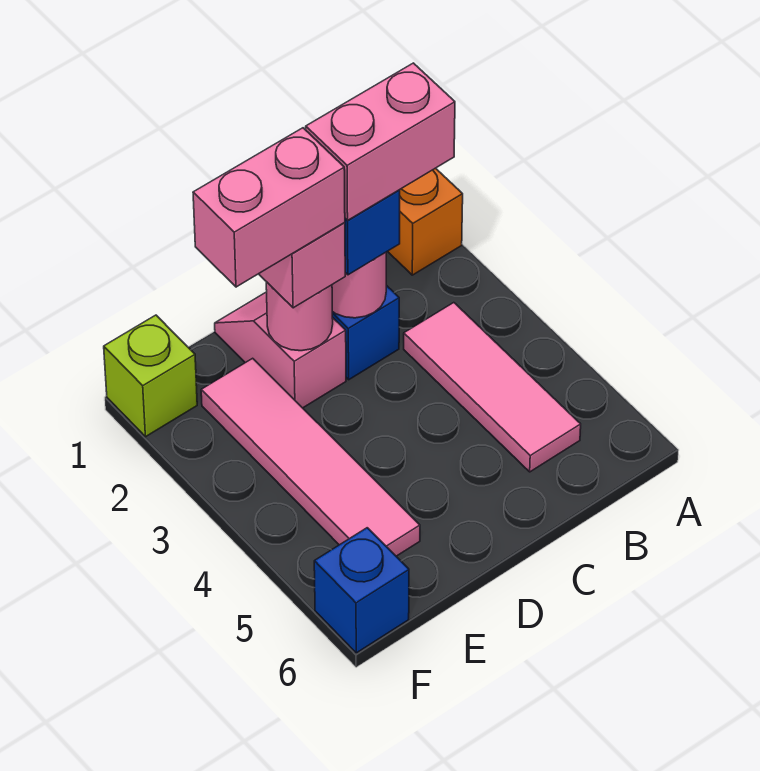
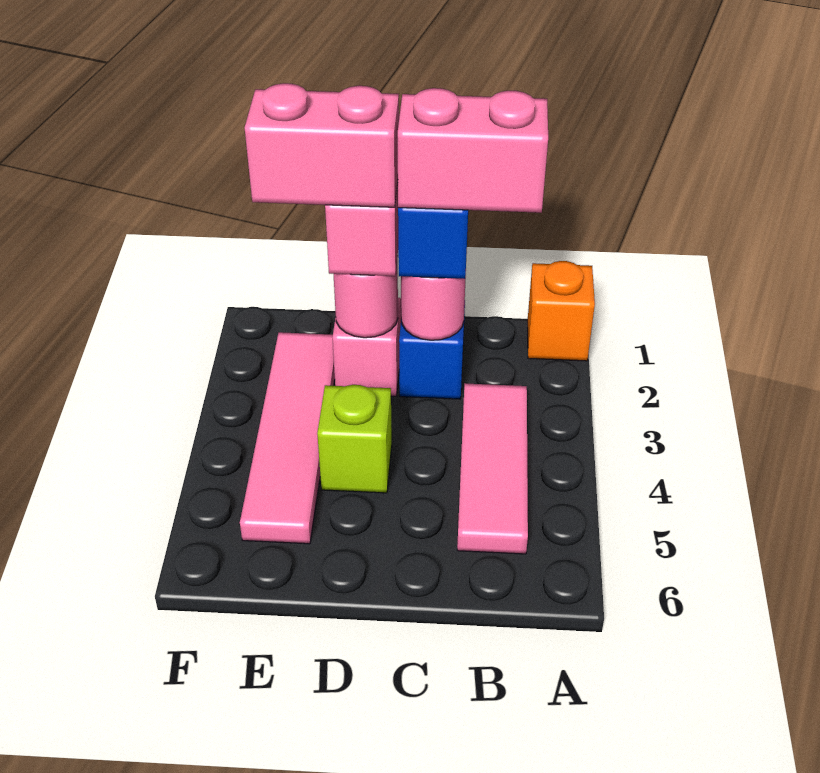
lime brick F1 level 1 -> lime brick D4 level 1
blue brick F6 level 1 -> none

